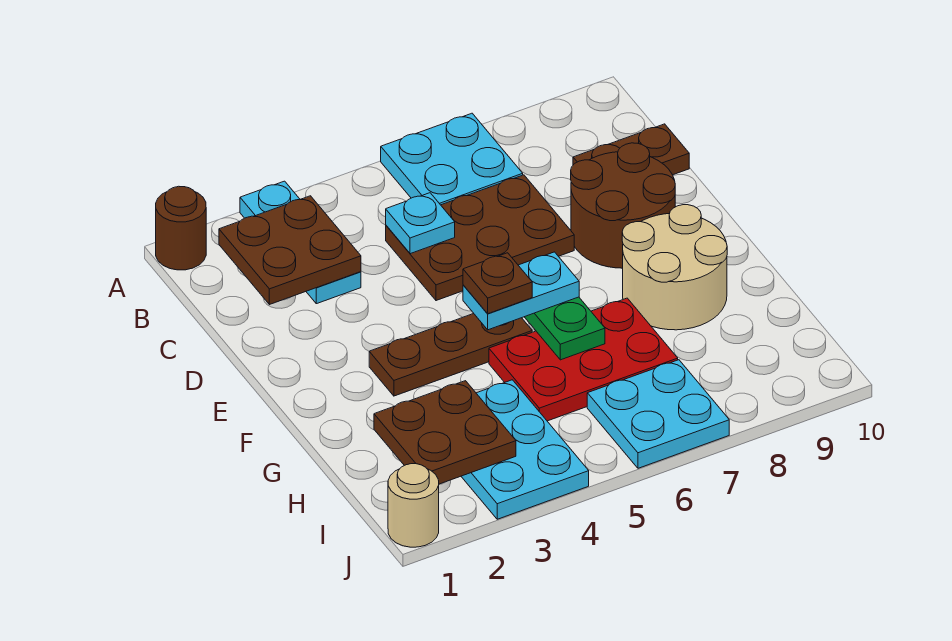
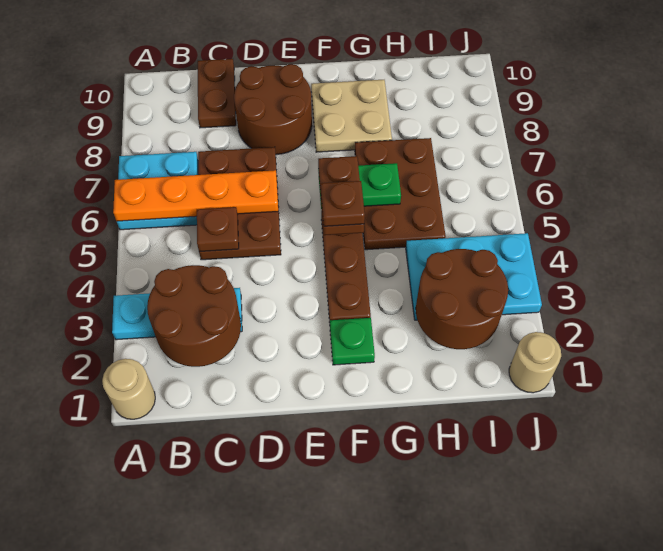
brown round brick A1 level 1 -> tan round brick A1 level 1
none -> orange plate A6:D6 level 2
brown plate B2:C3 level 2 -> brown round brick B2:C3 level 2
cyan plate C5 level 2 -> brown plate C5 level 2
none -> green plate F2 level 1
cyan plate F5:F6 level 3 -> brown plate F5:F6 level 3
tan round brick F8:G9 level 1 -> tan plate F8:G9 level 1
red plate G5:H7 level 1 -> brown plate G5:H7 level 1
brown plate H2:I3 level 2 -> brown round brick H2:I3 level 2
cyan plate I6:J7 level 1 -> none

